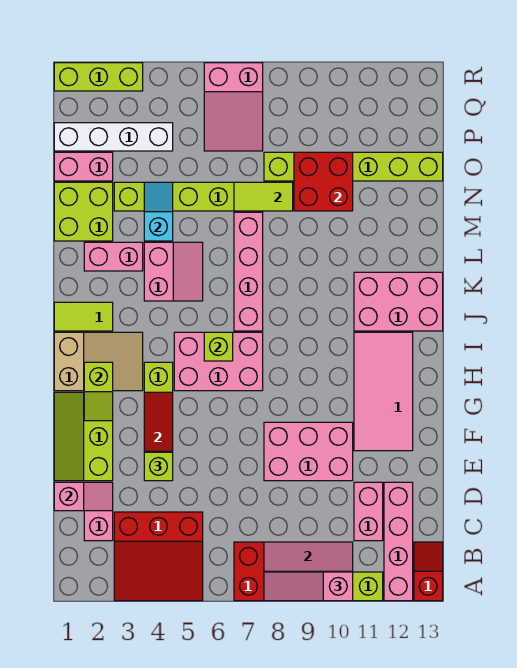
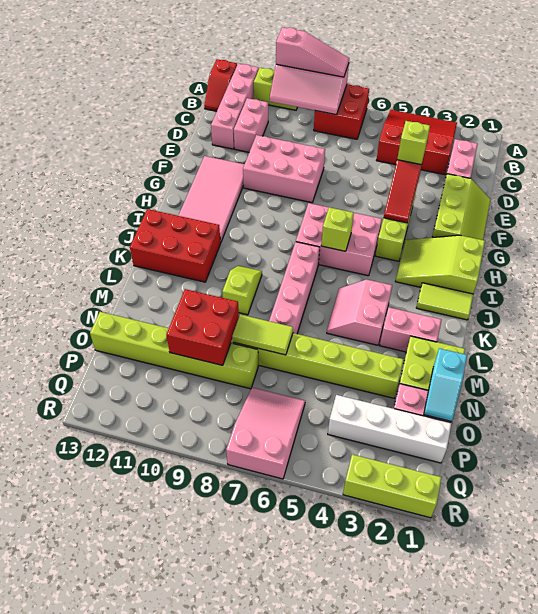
pink slope D1:D2 level 2 top 1 -> none
lime slope G2:H2 level 2 top H -> lime slope K9:L9 level 1 top L
tan slope H1:I3 level 1 top 1 -> lime slope H1:I3 level 1 top 1
pink brick J11:K13 level 1 -> red brick J11:K13 level 1
cyan slope M4:N4 level 2 top M -> cyan slope N1:O1 level 2 top N

